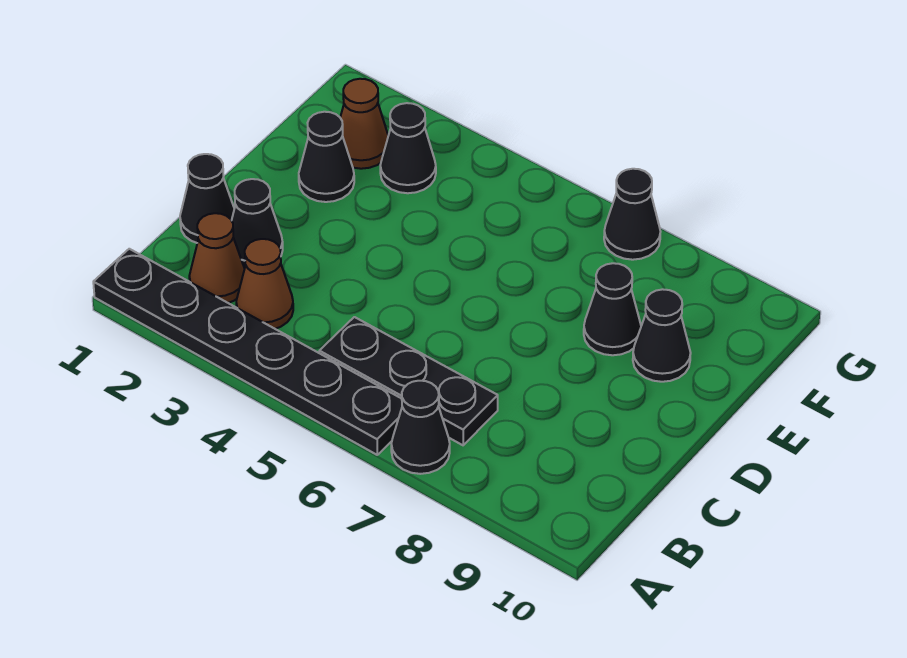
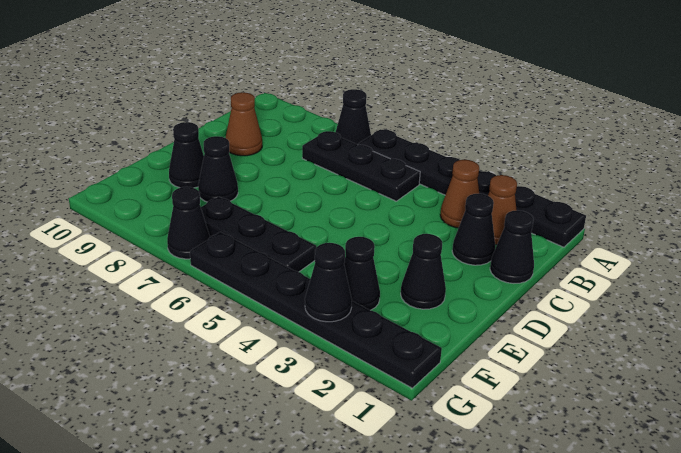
brown cone F2 level 1 -> brown cone C9 level 1
none -> black plate F5:F7 level 1
none -> black plate G1:G6 level 1
none -> black cone G3 level 2

